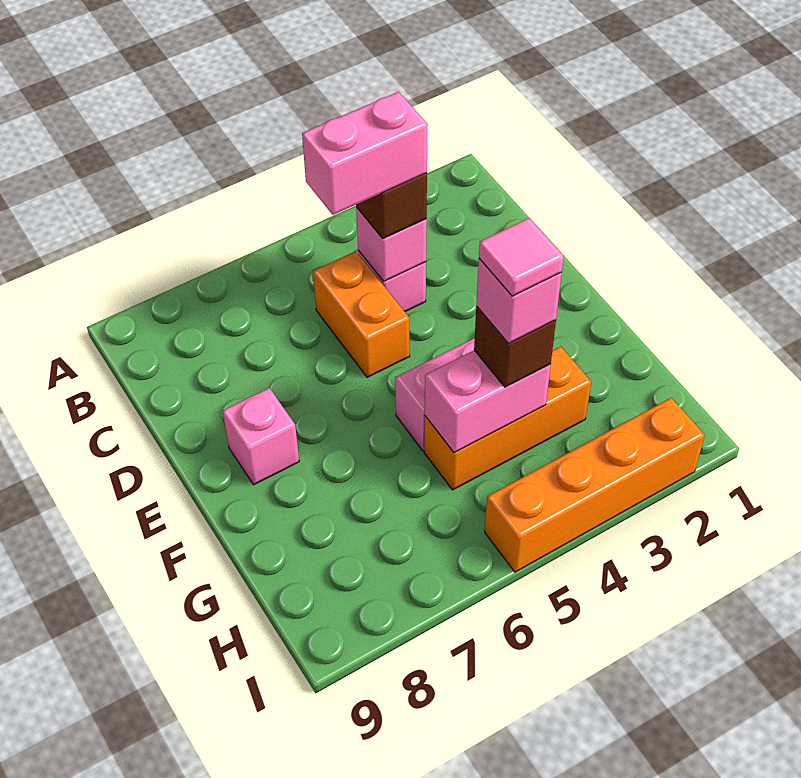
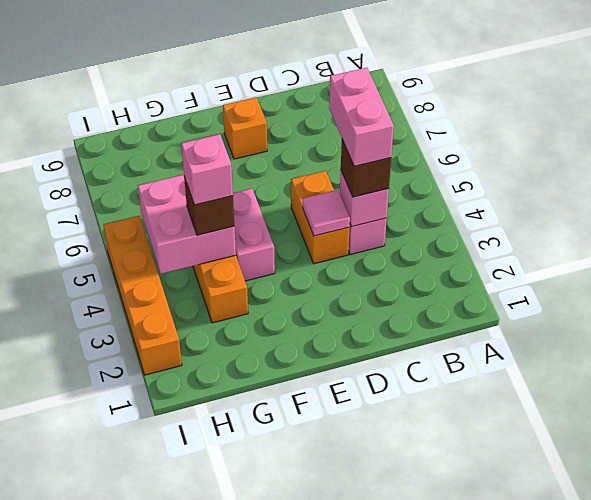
orange brick C5:D5 level 1 -> orange brick D4:D5 level 1
pink brick E8 level 1 -> orange brick E8 level 1
pink brick G4:G5 level 2 -> pink brick G4:H5 level 2
pink tile G4 level 5 -> pink tile D4 level 2

